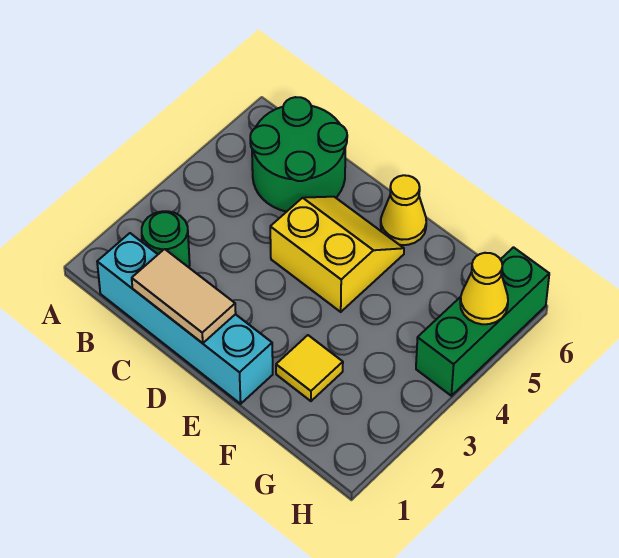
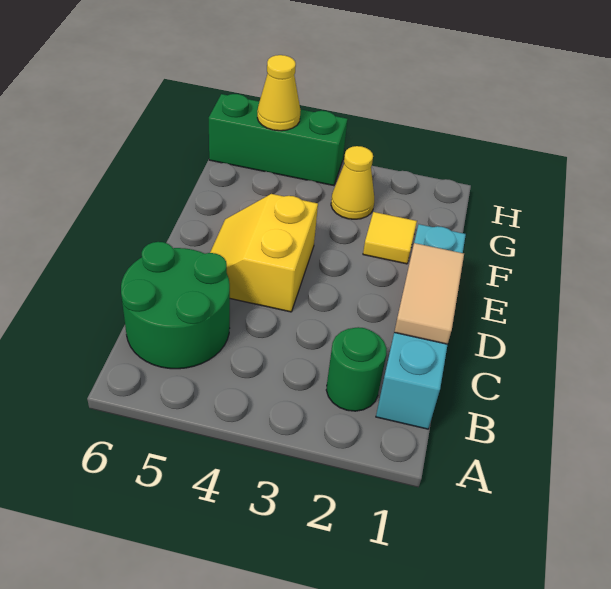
yellow cone E6 level 1 -> yellow cone G3 level 1

